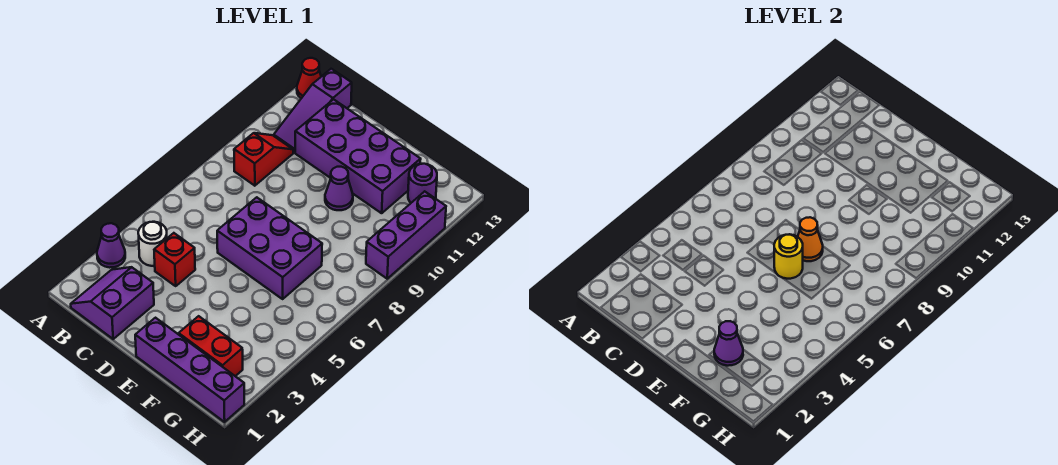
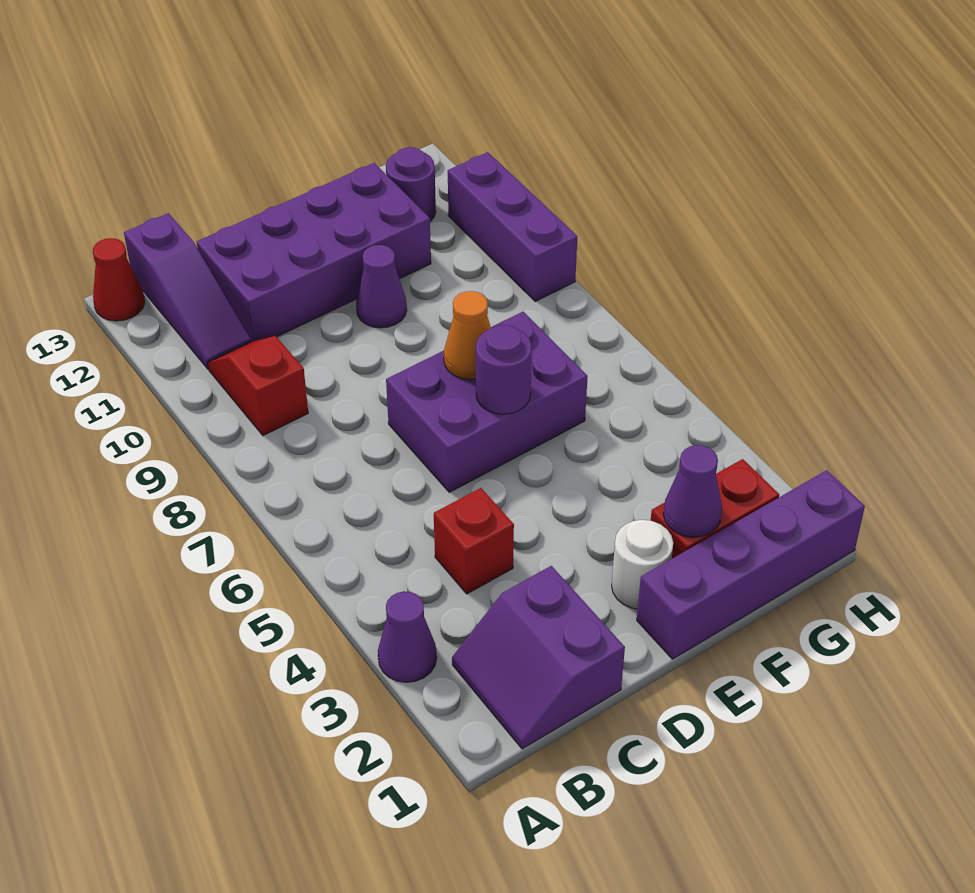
white round brick B4 level 1 -> white round brick E2 level 1
yellow round brick E6 level 2 -> purple round brick E6 level 2

